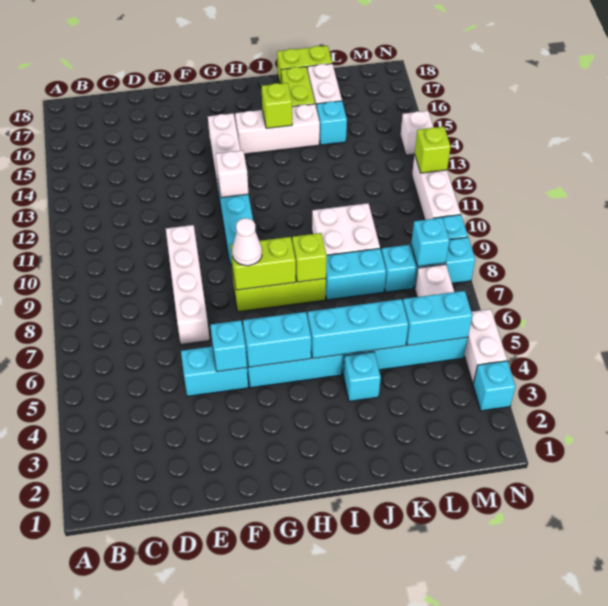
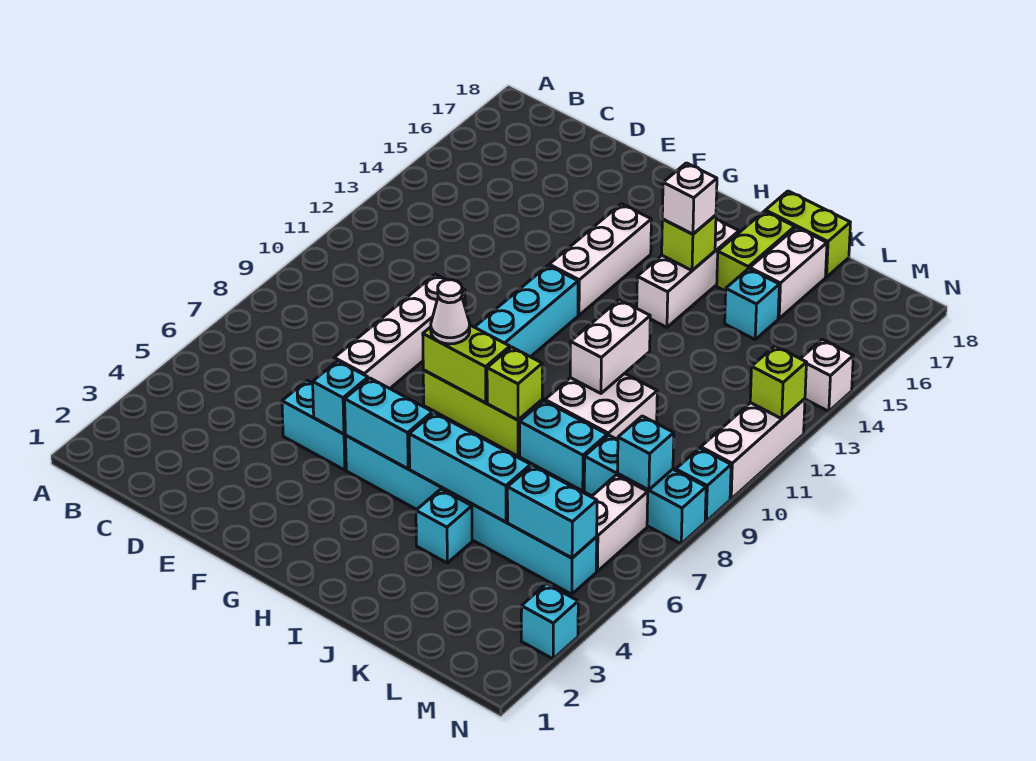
white brick G12 level 2 -> white brick I15 level 3
white brick H15:J15 level 1 -> white brick I14:I16 level 1
white brick N4:N5 level 1 -> white brick J10:J11 level 2

